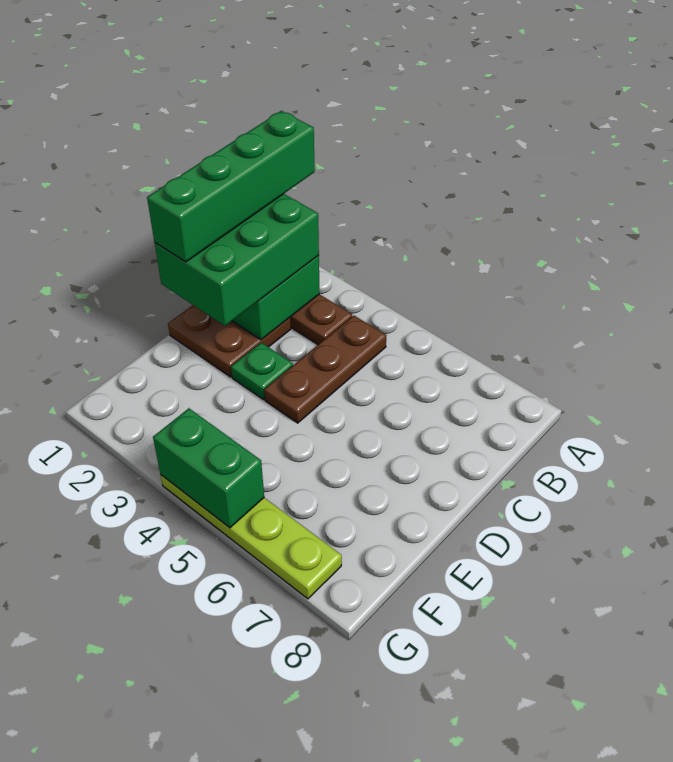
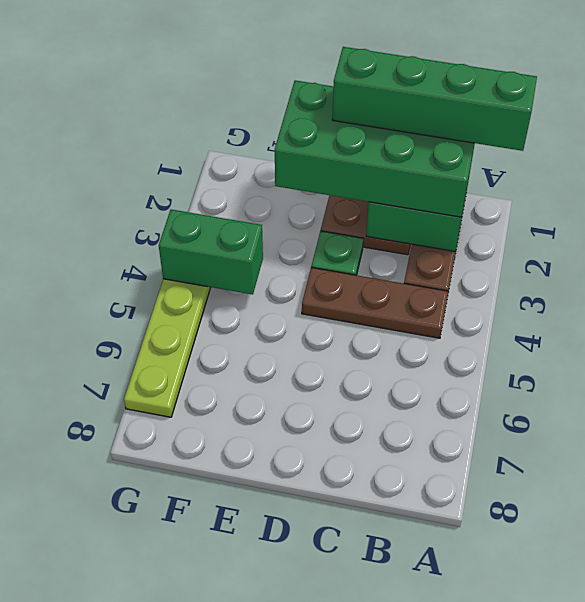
green brick B1:D2 level 3 -> green brick B1:E2 level 3
green brick G4:G5 level 2 -> green brick F4:G4 level 2

